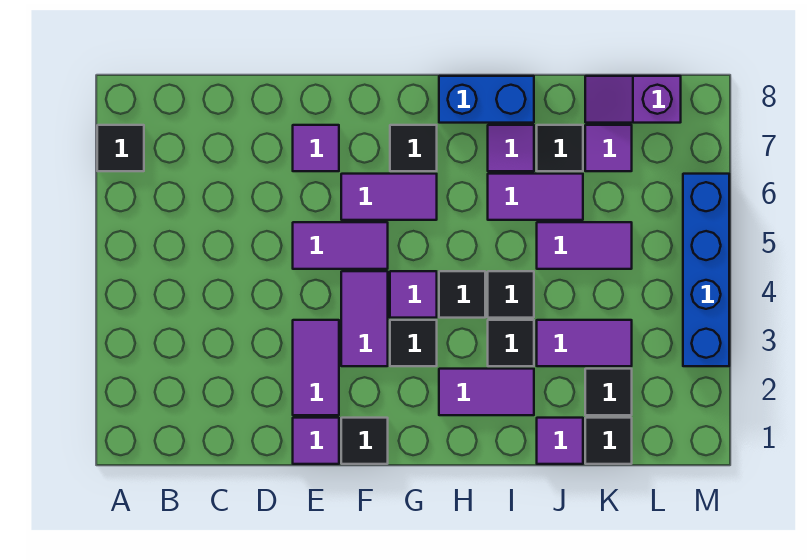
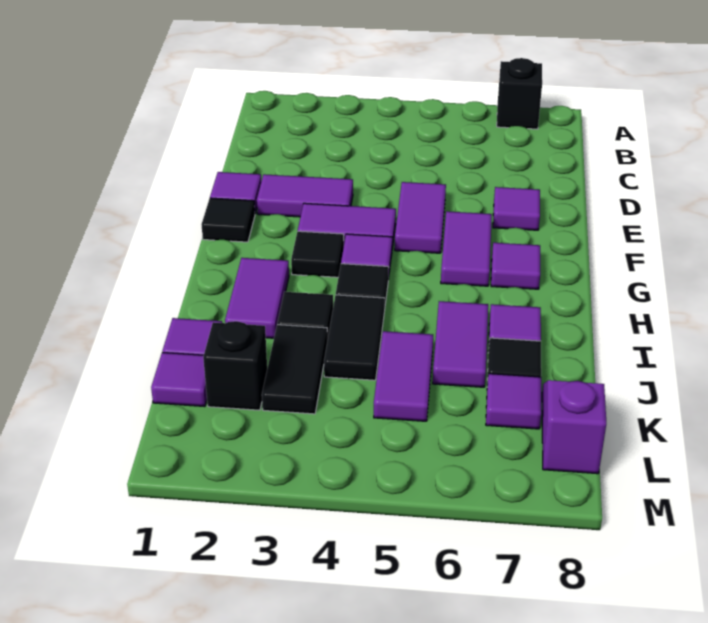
black tile A7 level 1 -> black brick A7 level 1
black tile G7 level 1 -> purple tile G7 level 1
blue brick H8:I8 level 1 -> none
black tile I4 level 1 -> black tile I4:J4 level 1
purple tile J3:K3 level 1 -> black tile J3:K3 level 1
black tile K1 level 1 -> purple tile K1 level 1
black tile K2 level 1 -> black brick K2 level 1
blue brick M3:M6 level 1 -> none

